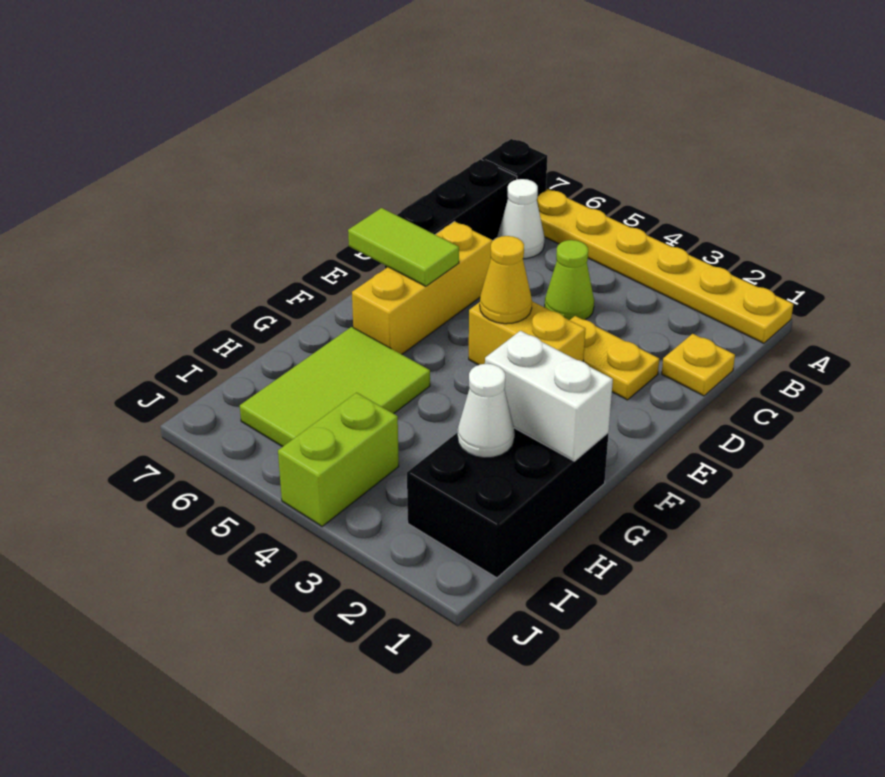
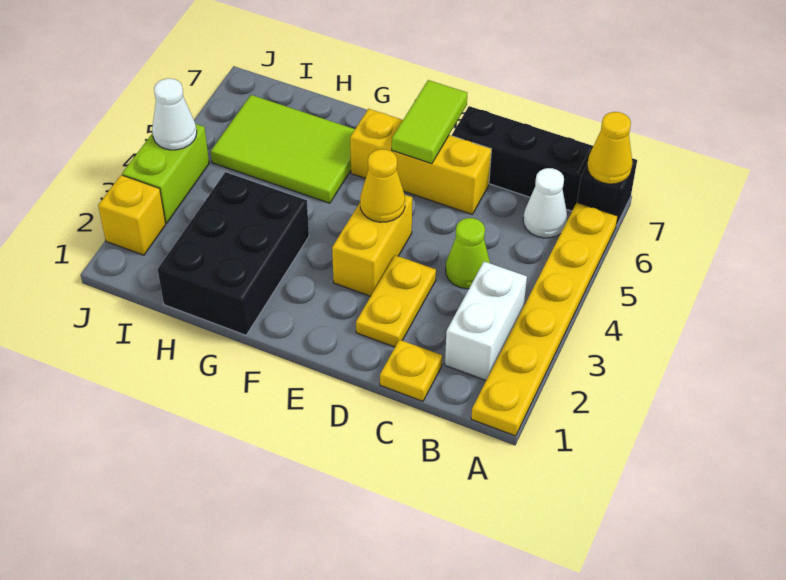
none -> yellow cone A7 level 2
black brick G1:I2 level 1 -> black brick G1:H3 level 1
white brick G1:G2 level 2 -> white brick B2:B3 level 1
white cone H2 level 2 -> white cone J4 level 2
lime brick I4:J4 level 1 -> lime brick J3:J4 level 1
none -> yellow brick J2 level 1

